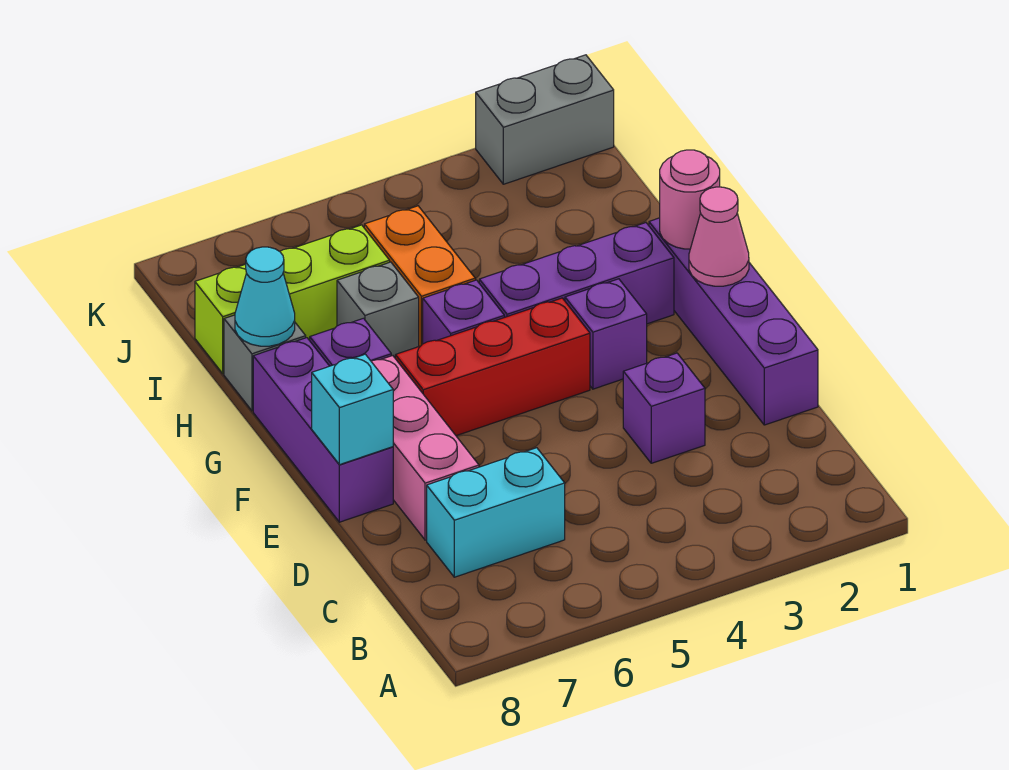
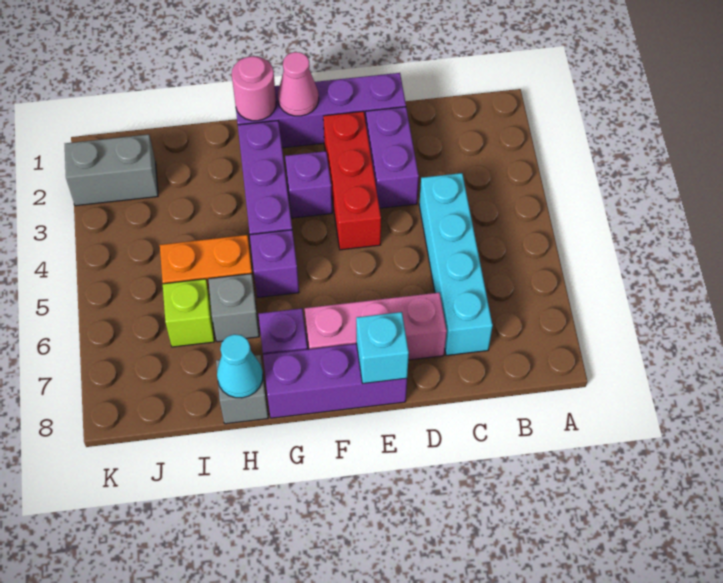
cyan brick C6:C7 level 1 -> cyan brick C4:C7 level 1
purple brick D3 level 1 -> purple brick D2:D3 level 1
red brick F4:F6 level 1 -> red brick E2:E4 level 1
lime brick I6:I8 level 1 -> lime brick I6 level 1
grey brick K1:K2 level 1 -> grey brick J2:K2 level 1

